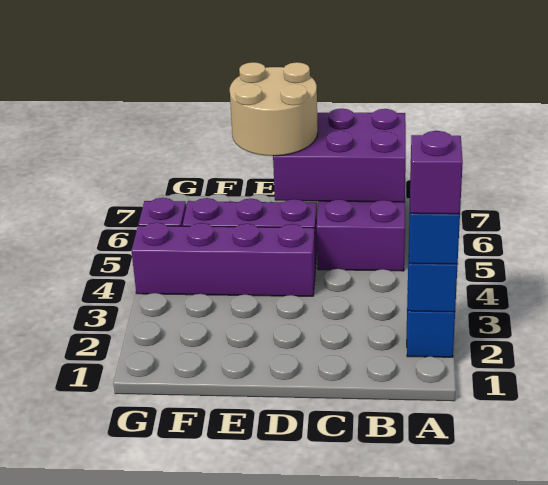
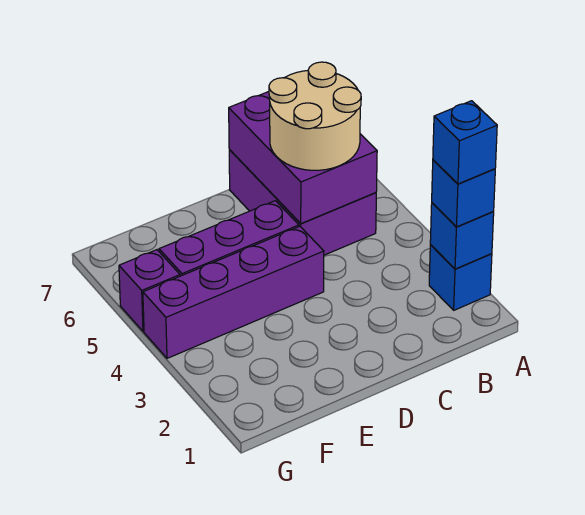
purple brick A2 level 4 -> blue brick A2 level 4
purple brick B6:D7 level 2 -> purple brick B5:C7 level 2
tan round brick D6:E7 level 3 -> tan round brick B5:C6 level 3

